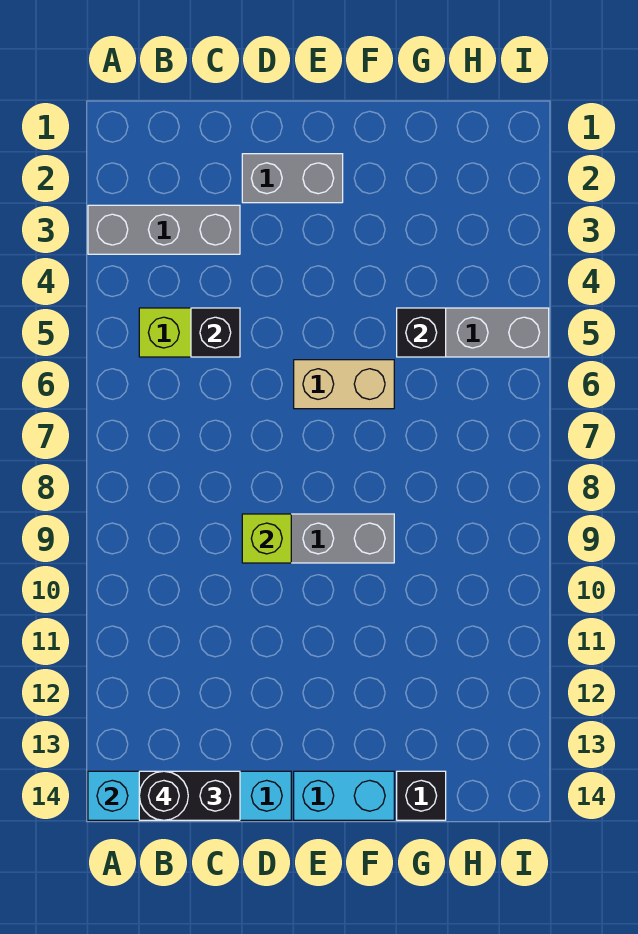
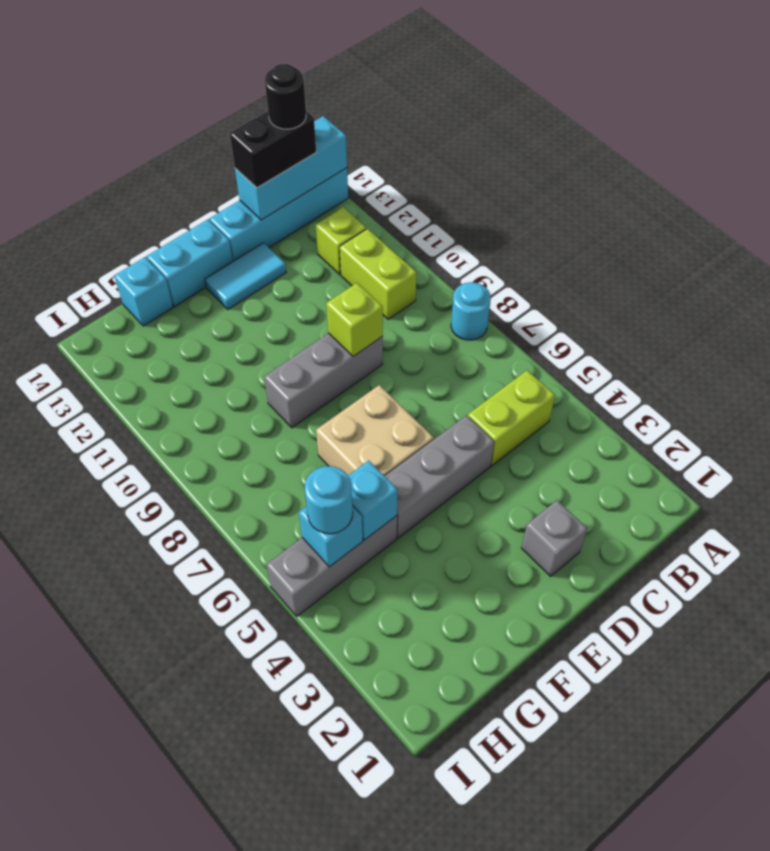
grey brick A3:C3 level 1 -> grey brick D5:F5 level 1
none -> cyan round brick A8 level 1
none -> lime brick B10:B11 level 1
none -> lime brick B12 level 1
black brick C5 level 2 -> none
grey brick D2:E2 level 1 -> grey brick D2 level 1
none -> cyan tile D13:E13 level 1
tan brick E6:F6 level 1 -> tan brick E6:F7 level 1
black brick G5 level 2 -> cyan brick G5 level 2
black brick G14 level 1 -> cyan brick G14 level 1
none -> cyan brick H5 level 2
none -> cyan round brick H5 level 3

